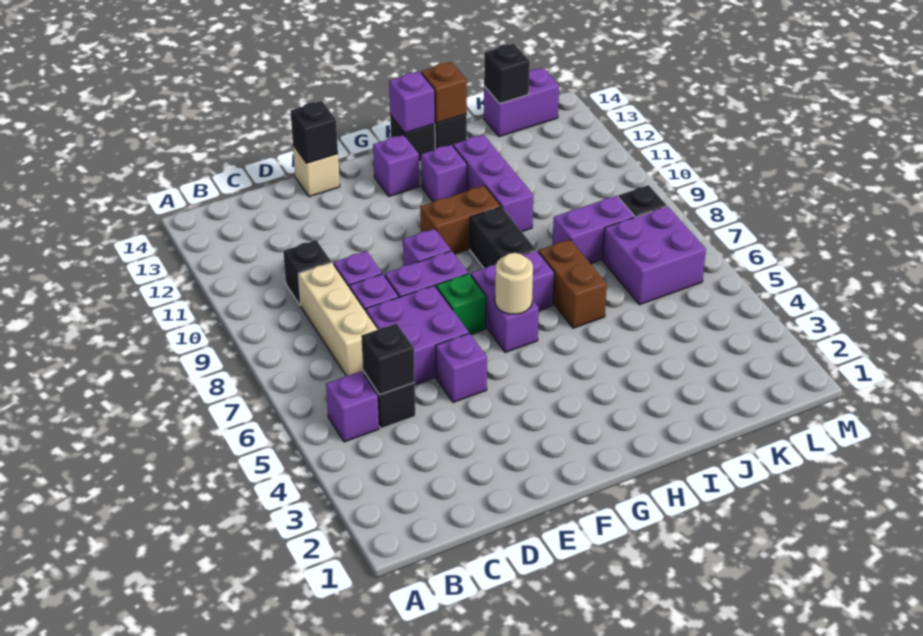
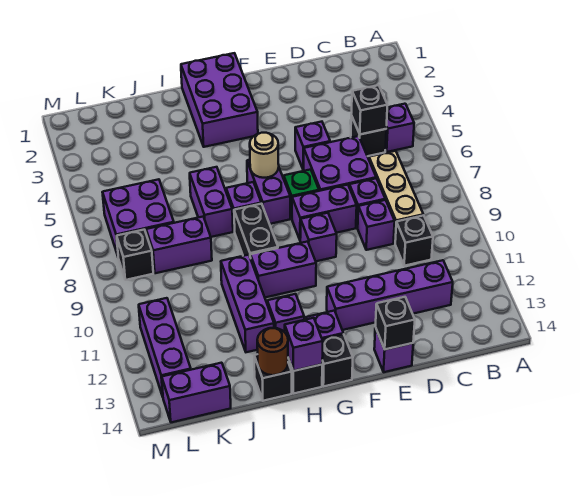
none -> purple brick C12:F12 level 1
tan brick E14 level 1 -> purple brick E14 level 1
none -> purple brick G1:H3 level 1
brown brick G10:H10 level 1 -> purple brick G10:H10 level 1
brown brick I6:I7 level 1 -> purple brick I6:I7 level 1
brown brick I14 level 2 -> brown round brick I14 level 2
black brick K14 level 2 -> black brick G14 level 1
none -> purple brick L11:L13 level 1

